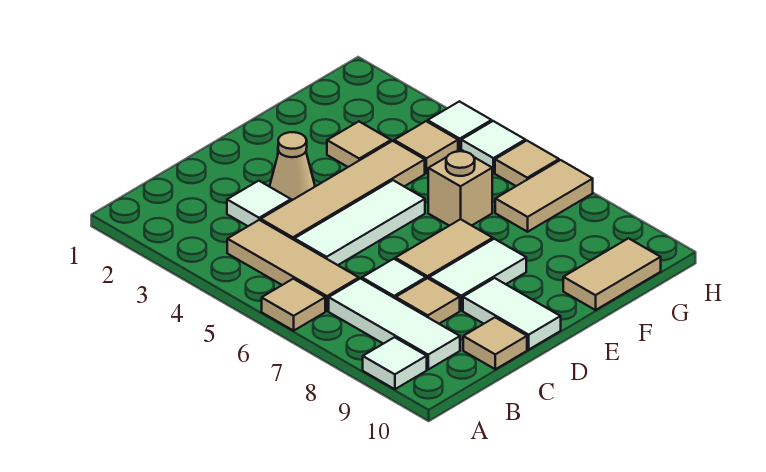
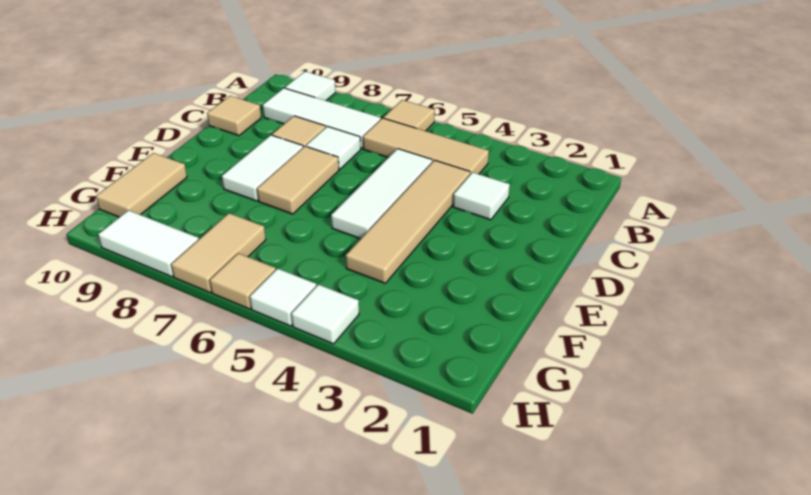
tan cone D3 level 1 -> none
white tile D9:D10 level 1 -> white tile H8:H9 level 1
tan tile F3 level 1 -> none
tan brick F6 level 1 -> none
tan tile G4 level 1 -> none

